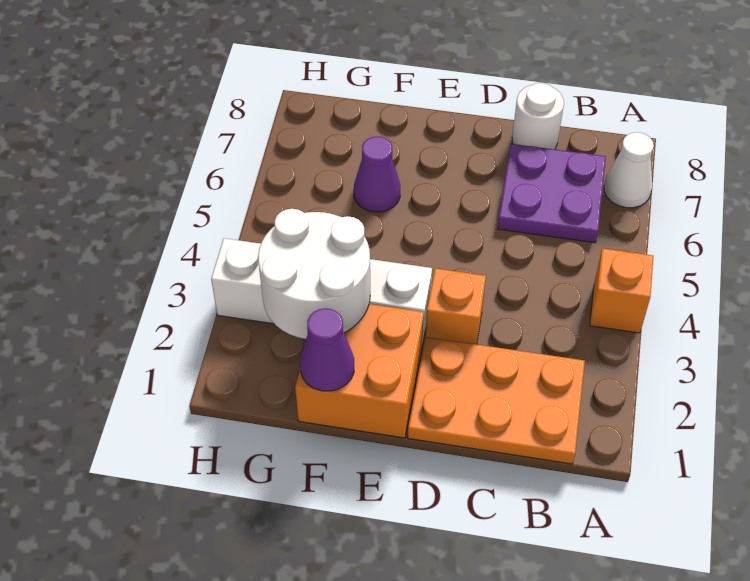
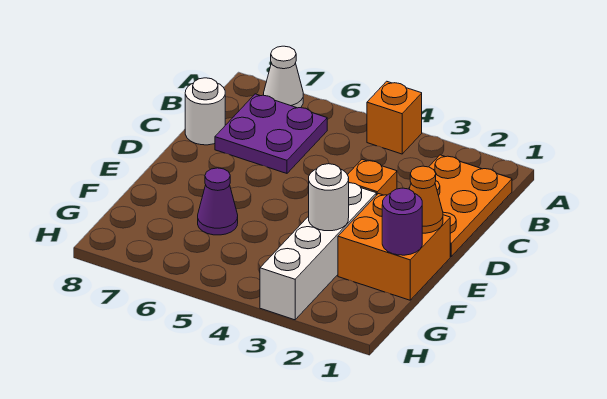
none -> orange cone E1 level 2
purple cone F1 level 2 -> purple round brick F1 level 2
white round brick F2:G3 level 2 -> white round brick F3 level 2

